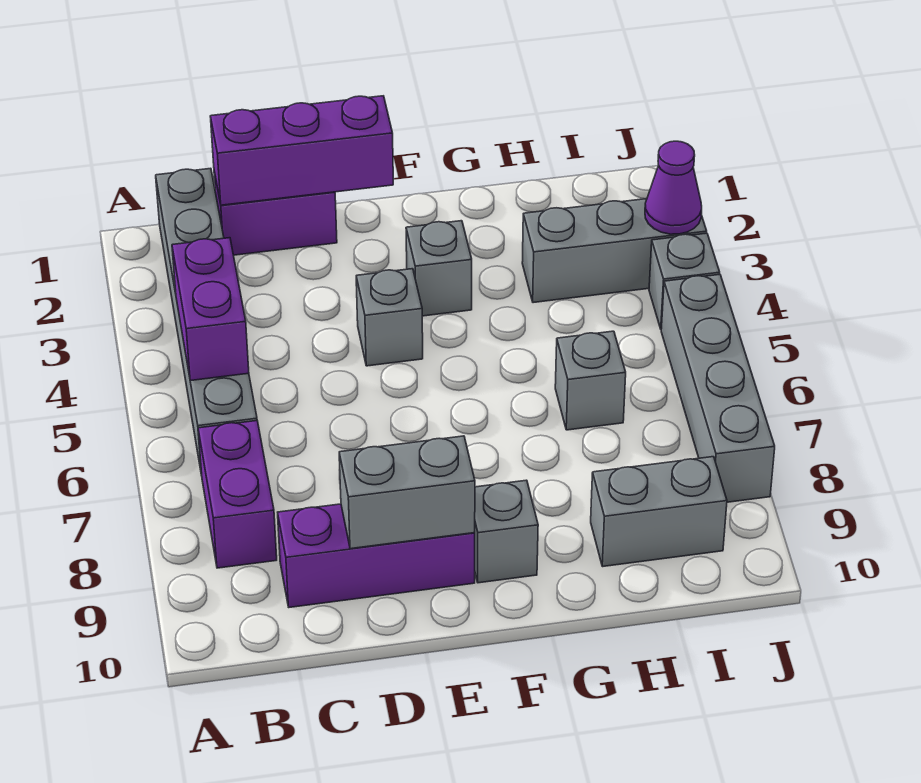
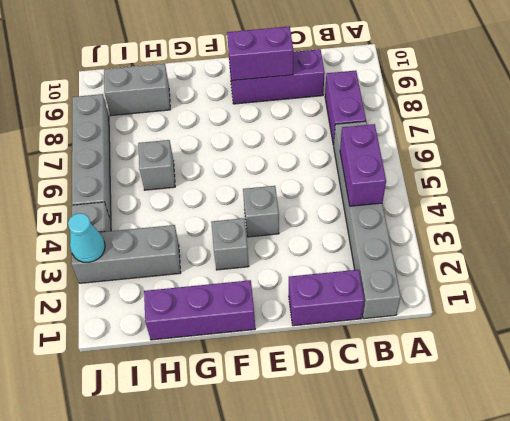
purple brick C1:E1 level 2 -> purple brick F1:H1 level 1
grey brick D9:E9 level 2 -> purple brick D9:E9 level 2
grey brick F9 level 1 -> none
purple cone J3 level 2 -> cyan cone J3 level 2

